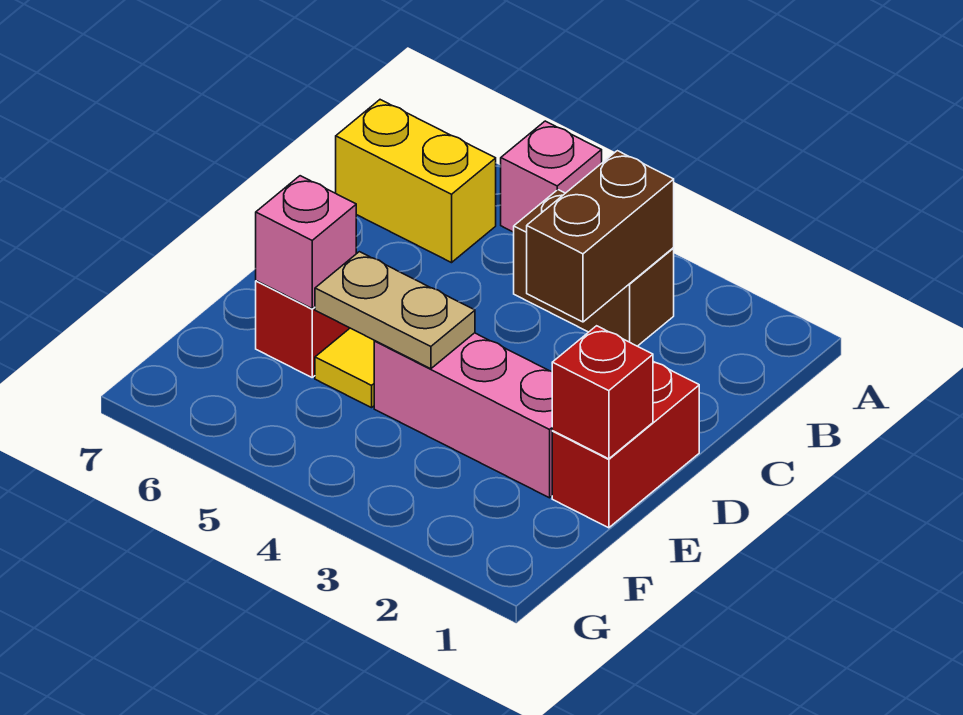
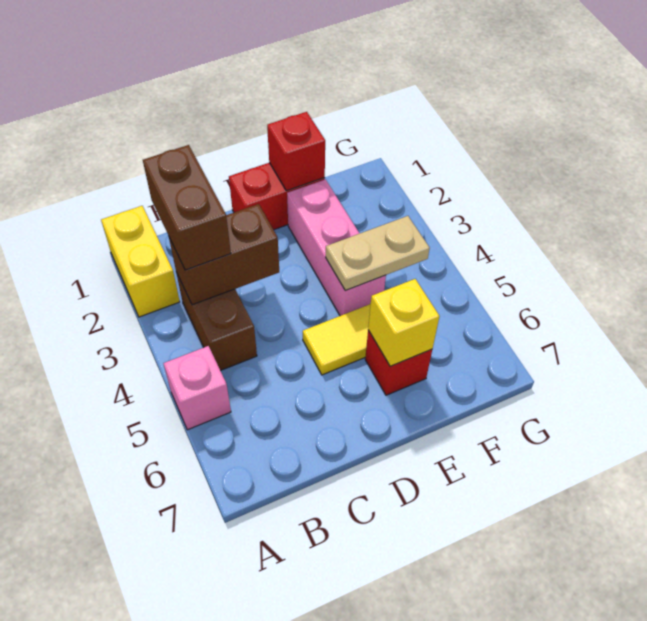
none -> brown brick B2:B3 level 3
yellow brick B6:B7 level 1 -> yellow brick A1:A2 level 1
tan plate E4:E5 level 2 -> tan plate E4:F4 level 2
pink brick E6 level 2 -> yellow brick E6 level 2

